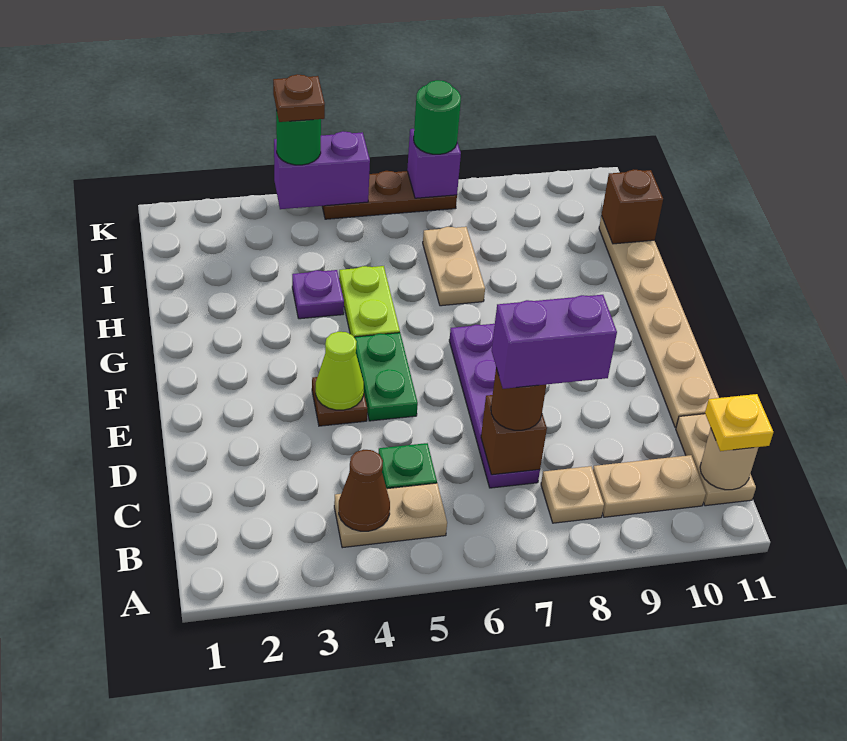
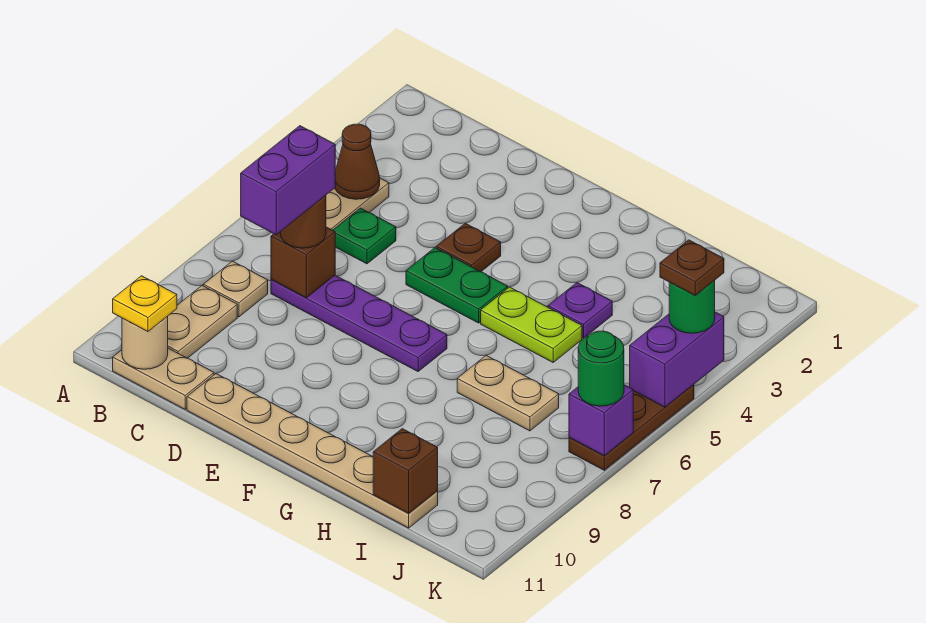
lime cone E4 level 2 -> none

